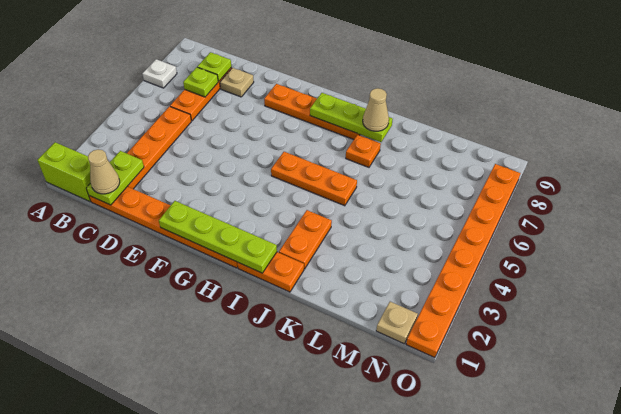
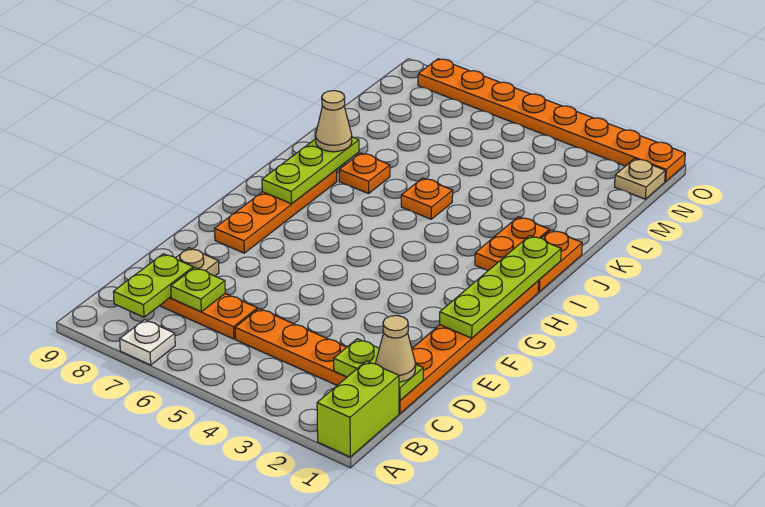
lime plate C8 level 2 -> lime plate B8:C8 level 2
orange plate H5:J5 level 1 -> orange plate J5 level 1
orange plate J2:J3 level 1 -> orange plate I2:J2 level 1

